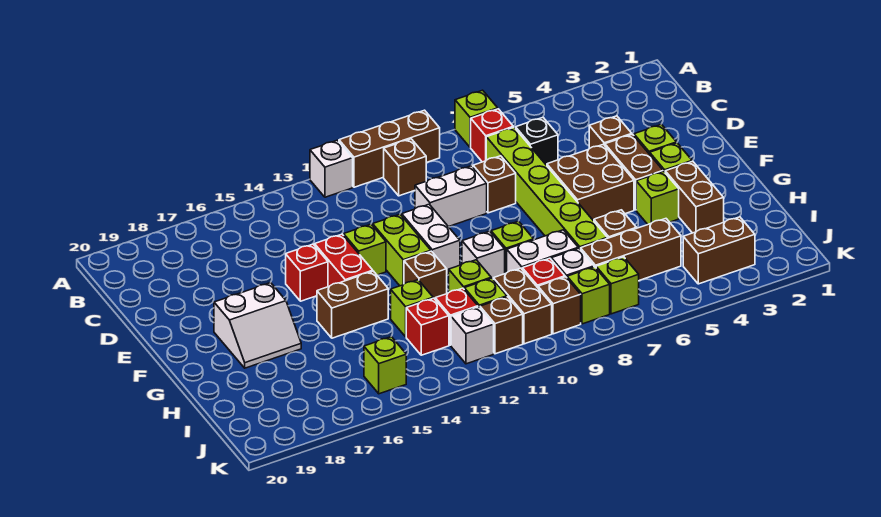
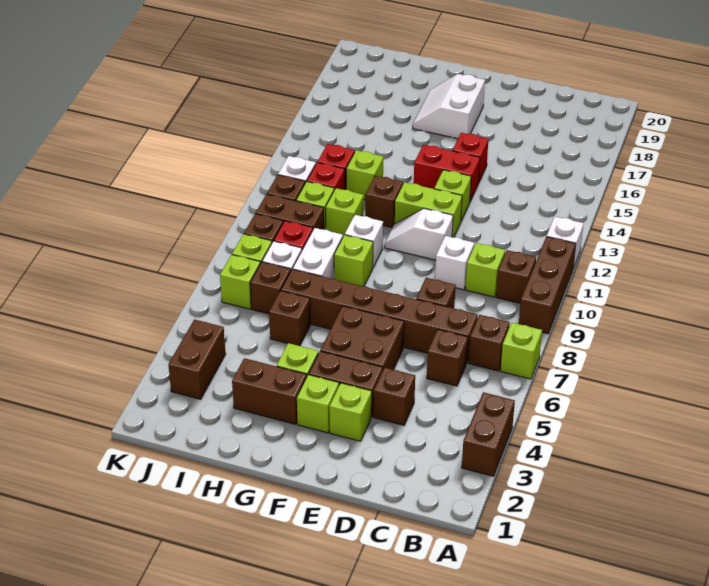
red brick B7 level 1 -> brown brick B7 level 1
black brick C6 level 1 -> brown brick C6 level 1
lime brick C7:H7 level 1 -> brown brick C7:H7 level 1
white brick D9:D10 level 1 -> white brick D10 level 1
white brick E11:F11 level 1 -> white slope E11:F11 level 1 top E
brown brick G14:G15 level 1 -> brown brick A3:A4 level 1
brown brick I5:I7 level 1 -> brown brick I7 level 1
lime brick J15 level 1 -> lime brick C10 level 1

